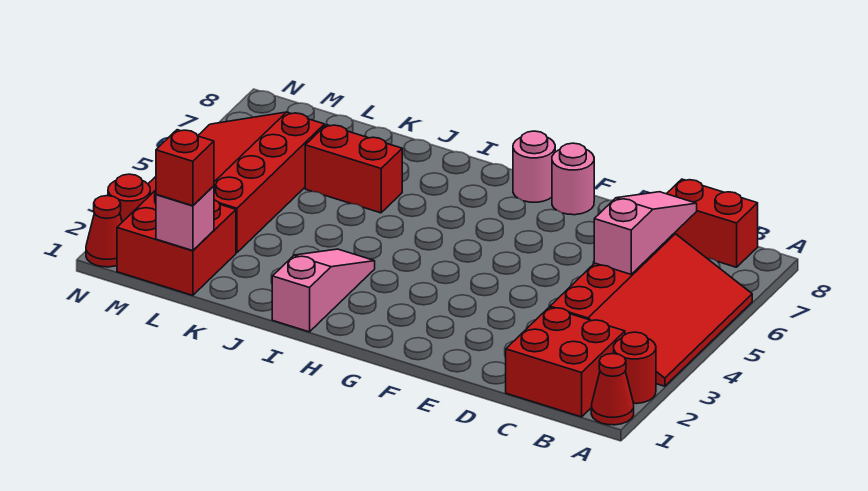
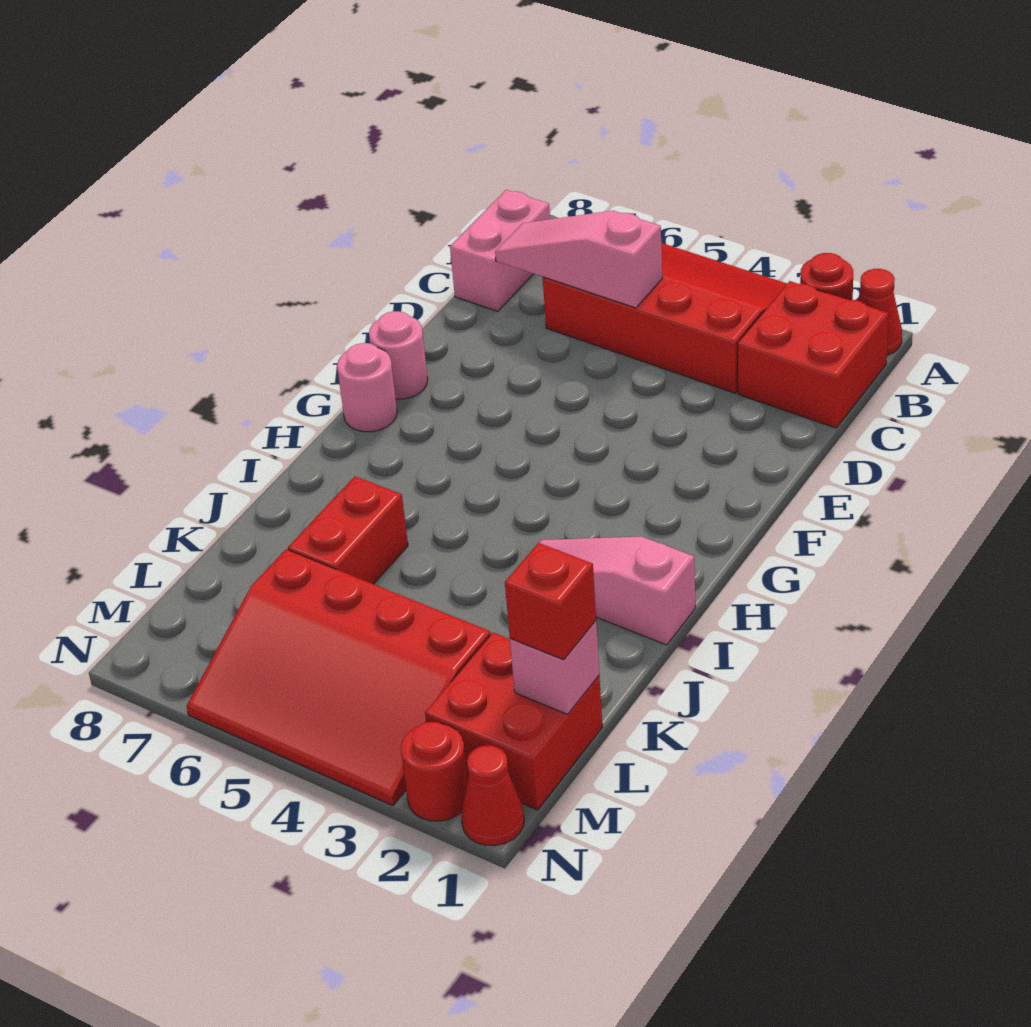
red brick B8:C8 level 1 -> pink brick B8:C8 level 1

